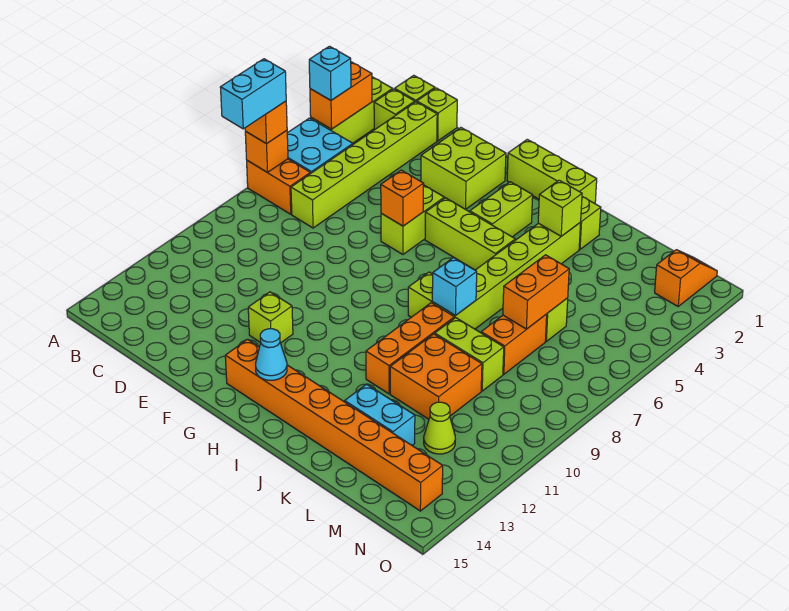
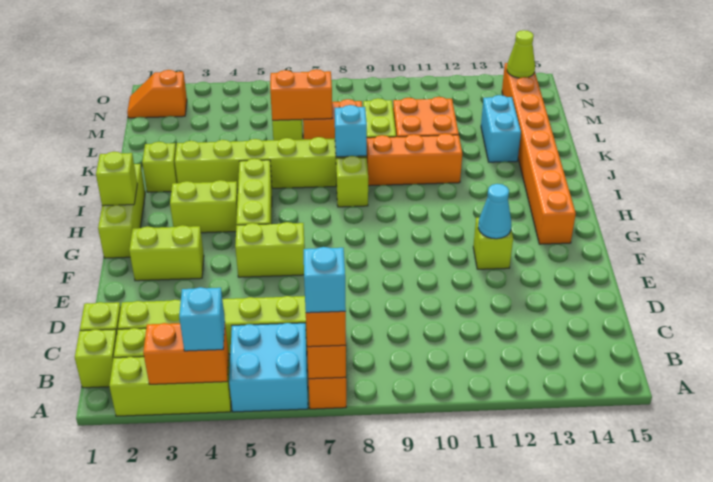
cyan brick A7:A8 level 4 -> cyan brick A7 level 4
lime brick E2:F3 level 1 -> lime brick F2:F3 level 1
orange brick F6 level 2 -> none
cyan cone H14 level 2 -> cyan cone F12 level 2
lime brick J3 level 2 -> lime brick H1 level 2
lime cone M12 level 1 -> lime cone N14 level 2

